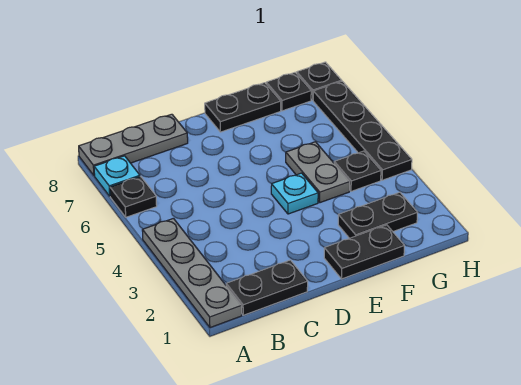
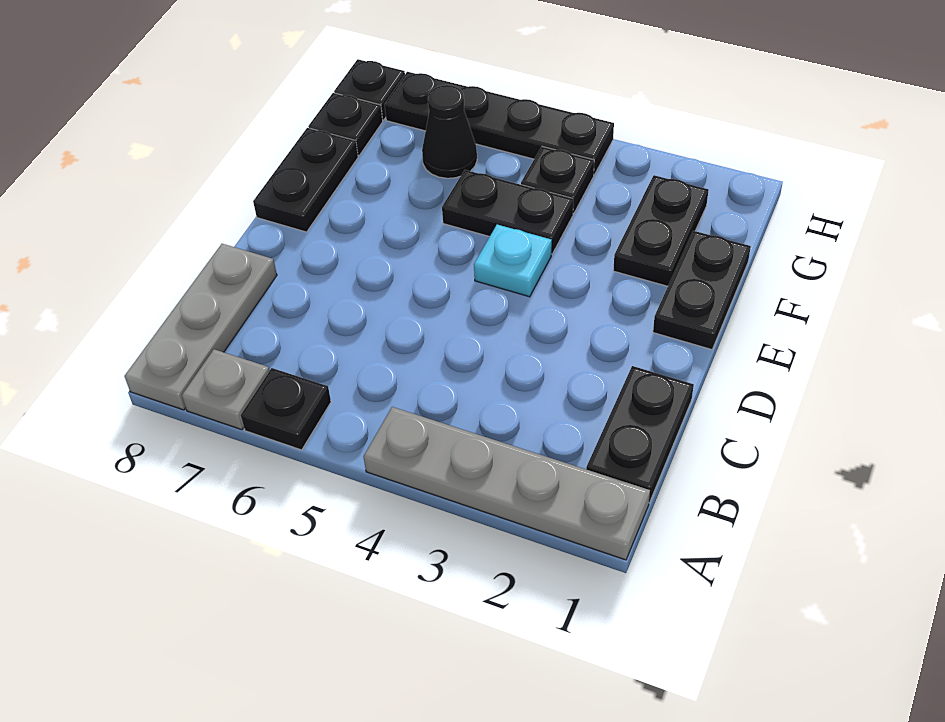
cyan plate A7 level 1 -> grey plate A7 level 1
grey plate F4:F5 level 1 -> black plate F4:F5 level 1
none -> black cone G6 level 1

